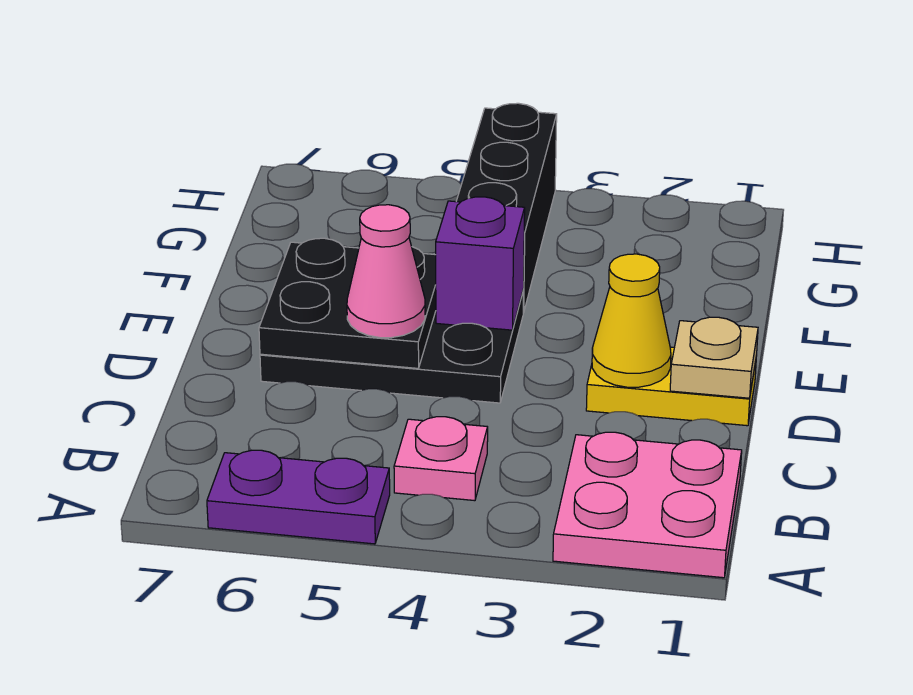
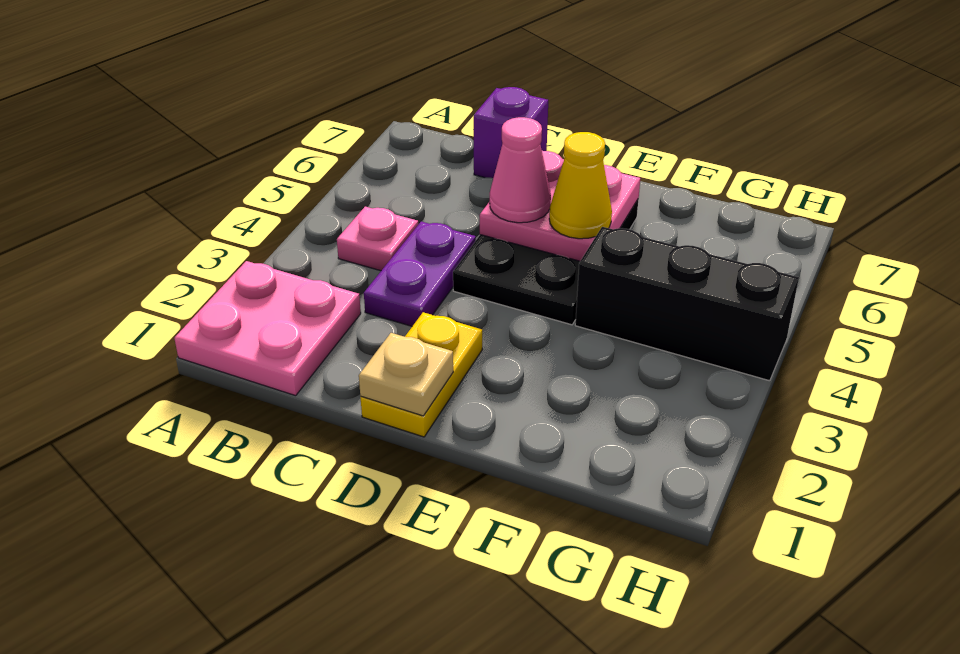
purple plate A5:A6 level 1 -> purple plate C3:C4 level 1
yellow cone D2 level 2 -> yellow cone E5 level 3
black plate D5:E6 level 2 -> pink plate D5:E6 level 2
purple brick E4 level 2 -> purple brick C7 level 1

